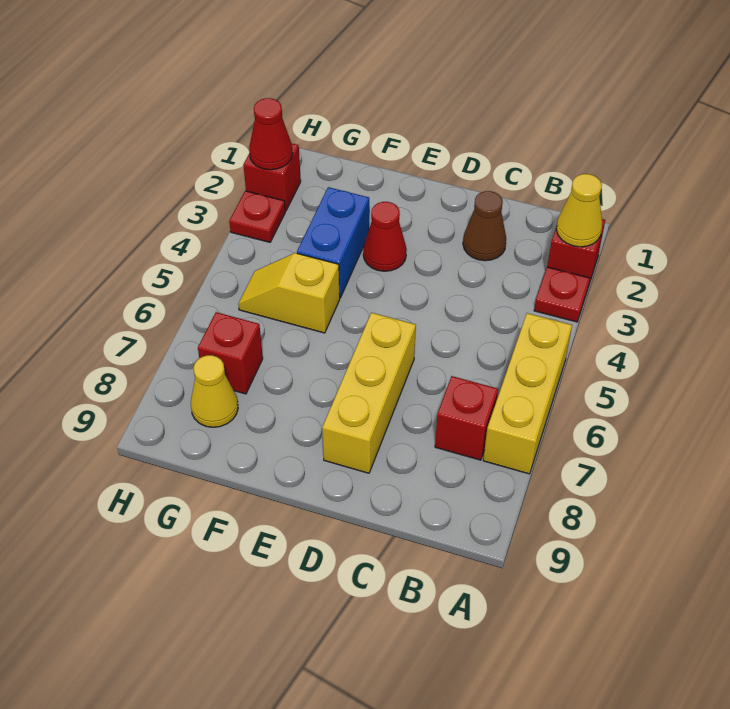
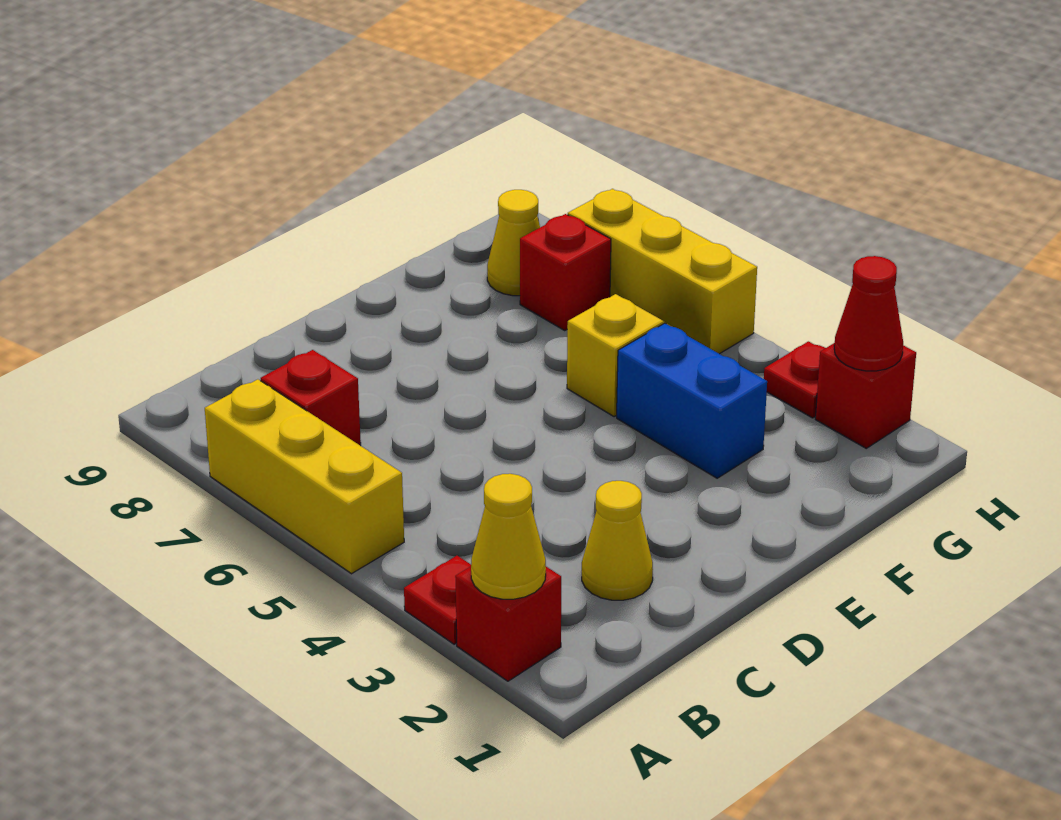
brown cone C2 level 1 -> yellow cone C2 level 1
yellow brick D6:D8 level 1 -> yellow brick H5:H7 level 1
red cone E3 level 1 -> none

